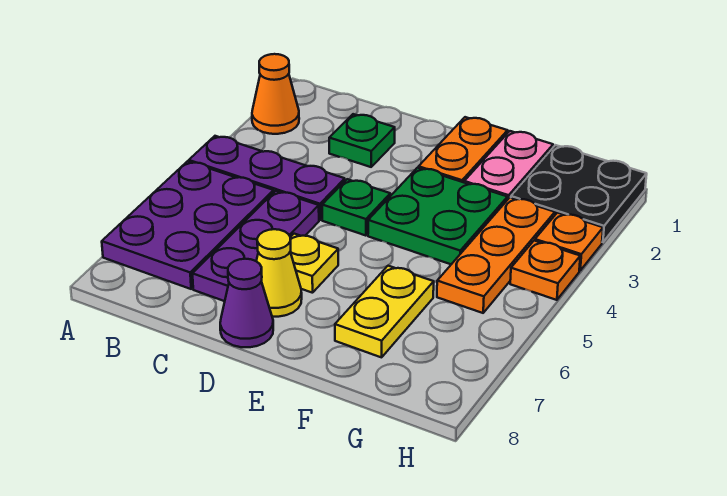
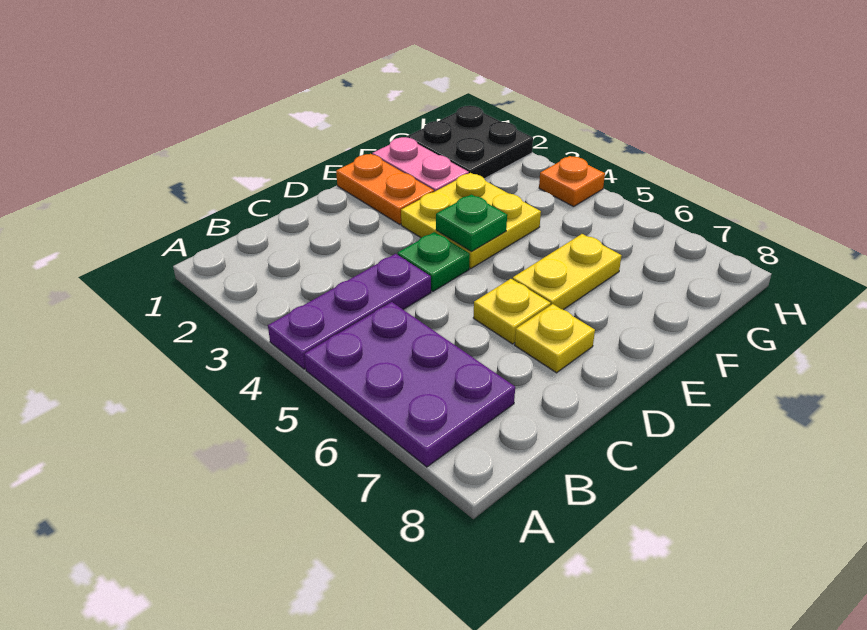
orange cone A2 level 1 -> none
green plate C2 level 1 -> green plate E4 level 2
purple plate C5:C7 level 1 -> none
yellow cone D7 level 1 -> yellow plate D7 level 1
purple cone D8 level 1 -> none
green plate E3:F4 level 1 -> yellow plate E3:F4 level 1
yellow plate F6:F7 level 1 -> yellow plate E6:F6 level 1
orange plate G3:G5 level 1 -> none
orange plate H3 level 1 -> none

